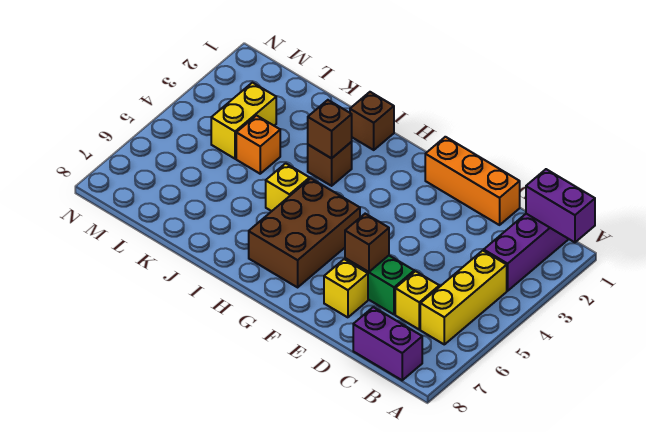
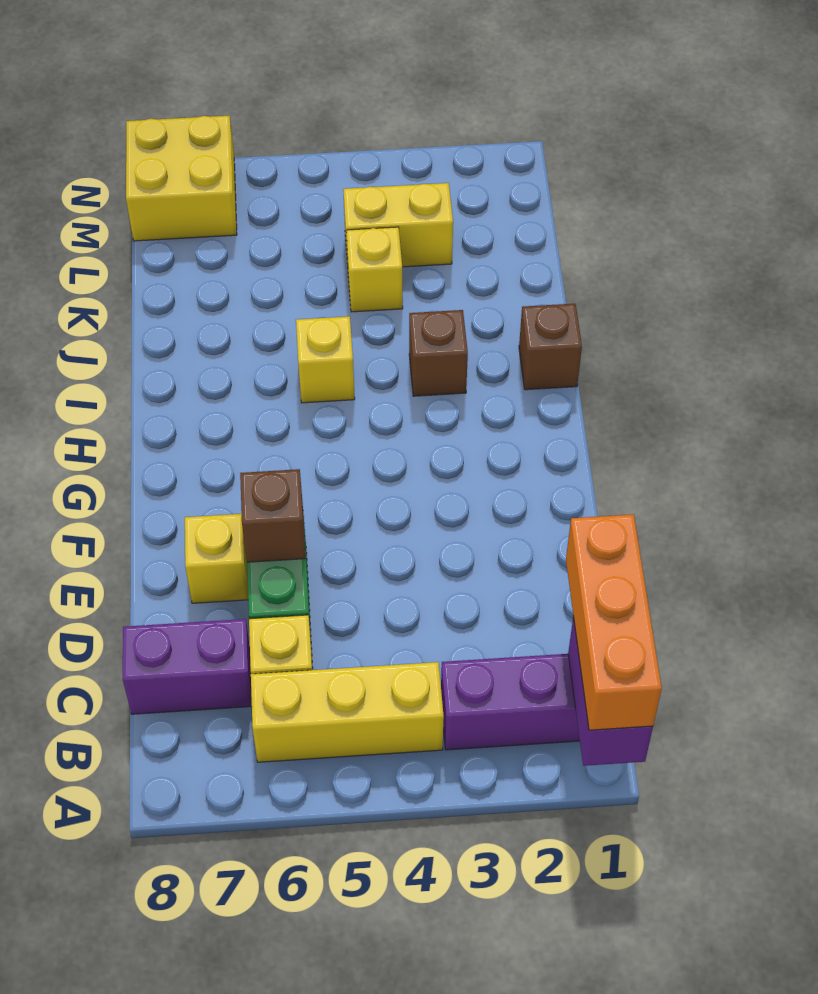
purple brick B8:C8 level 1 -> purple brick C7:C8 level 1
orange brick D1:F1 level 1 -> orange brick A1:C1 level 3
brown brick G5:H7 level 1 -> none
brown brick I3 level 2 -> none
orange brick K4 level 1 -> yellow brick K4 level 1
none -> yellow brick M7:N8 level 1

